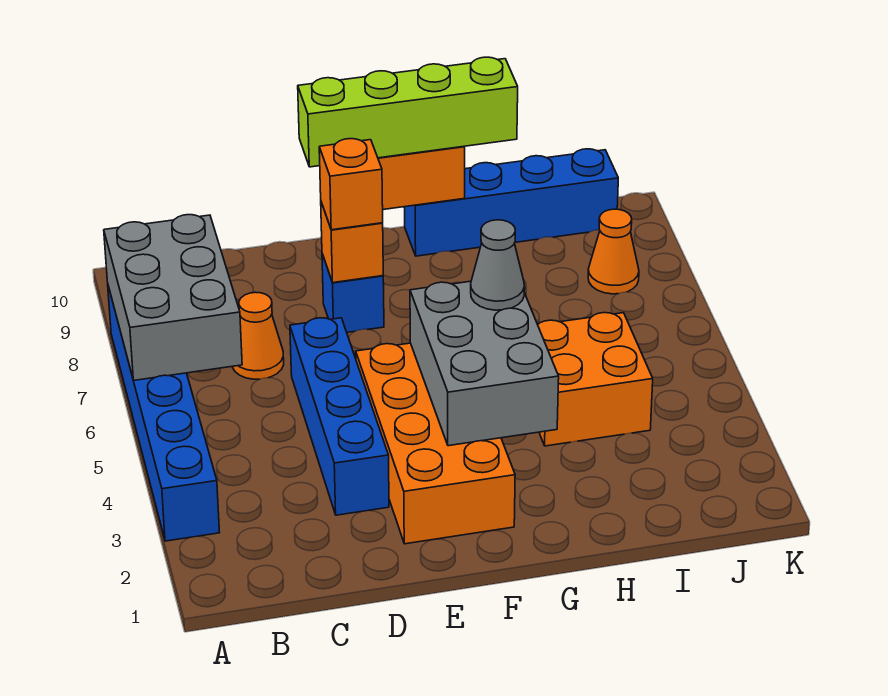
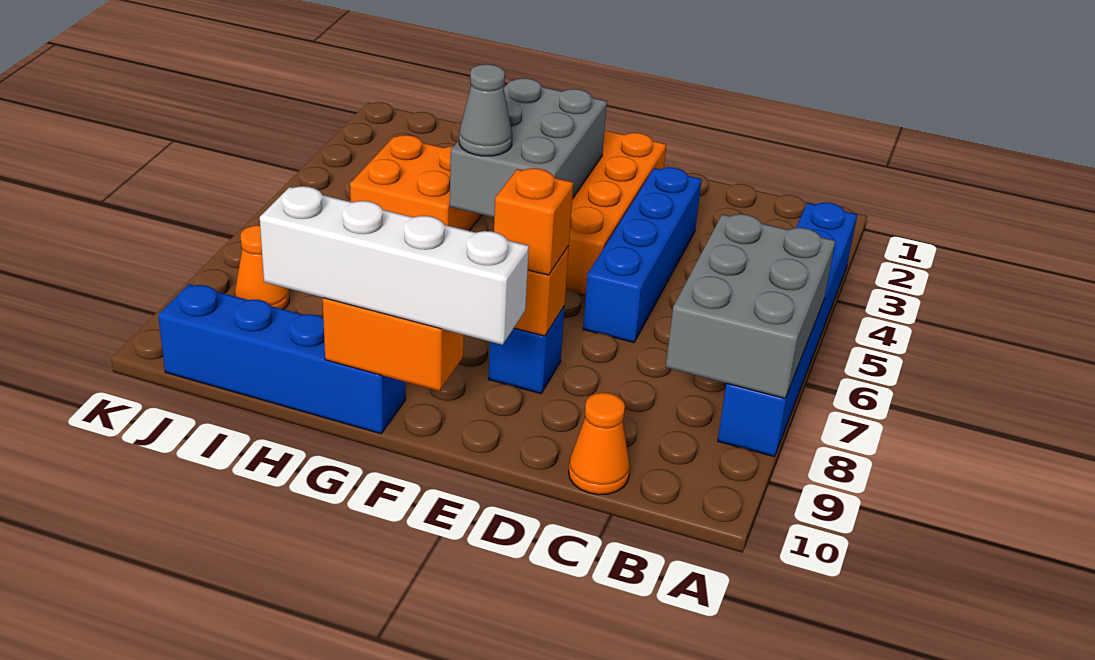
orange cone C7 level 1 -> orange cone C10 level 1
lime brick E10:H10 level 3 -> white brick E10:H10 level 3

